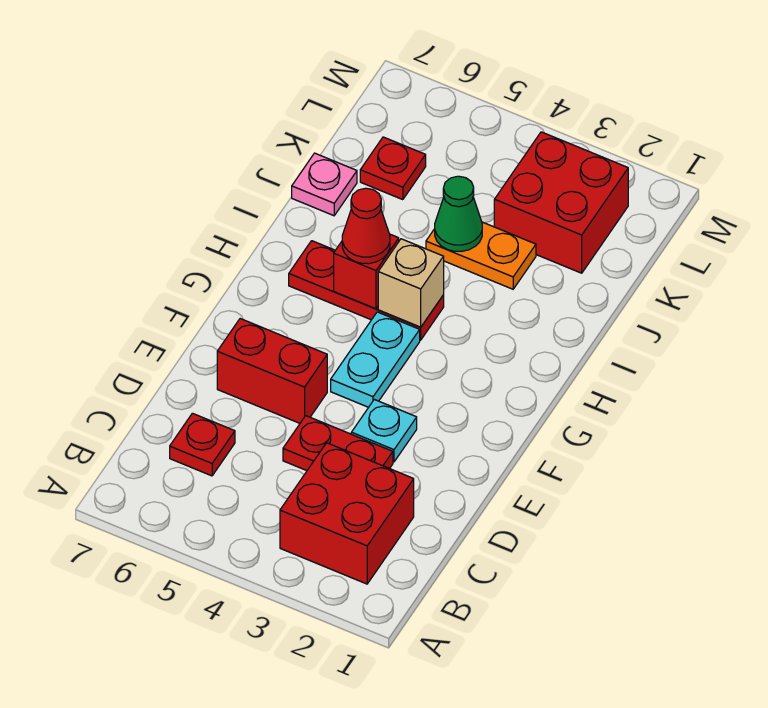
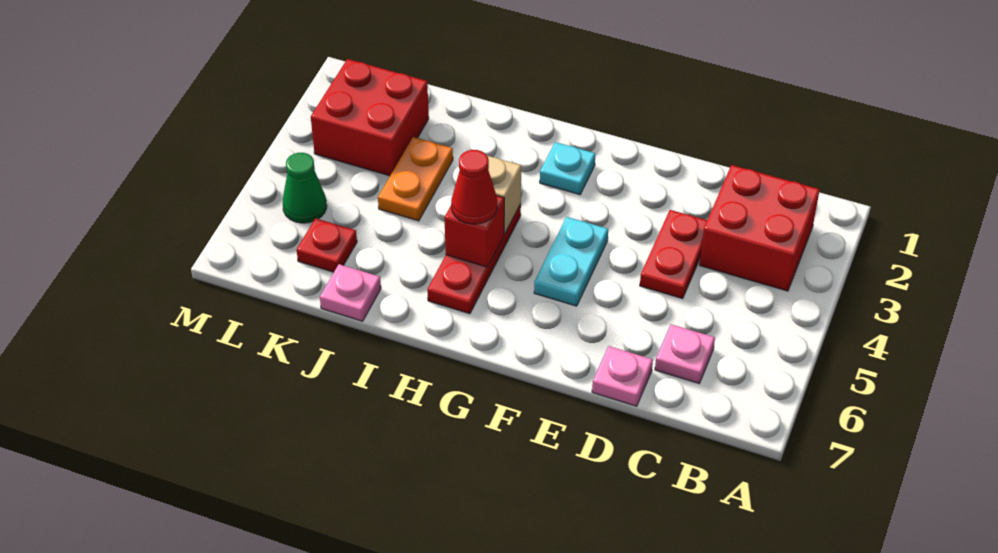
red plate C6 level 1 -> pink plate C6 level 1
none -> pink plate D7 level 1
cyan plate E3 level 1 -> cyan plate G2 level 1
red brick E5:E6 level 1 -> none
cyan plate F4:G4 level 1 -> cyan plate F4:F5 level 1
green cone J4 level 2 -> green cone L5 level 1

